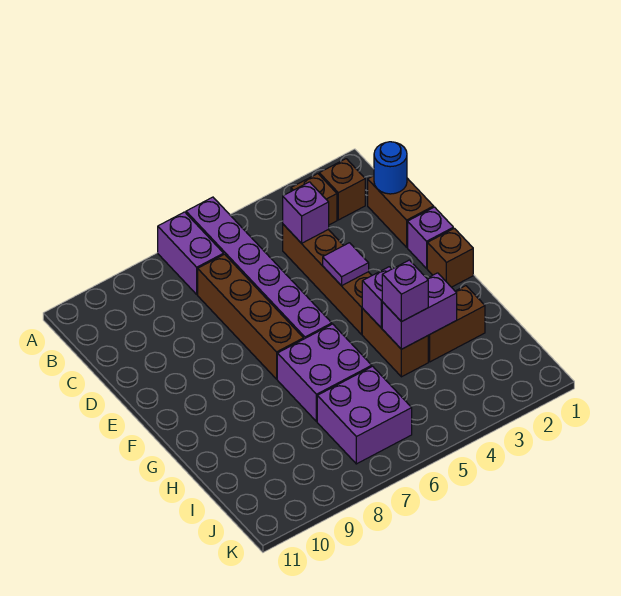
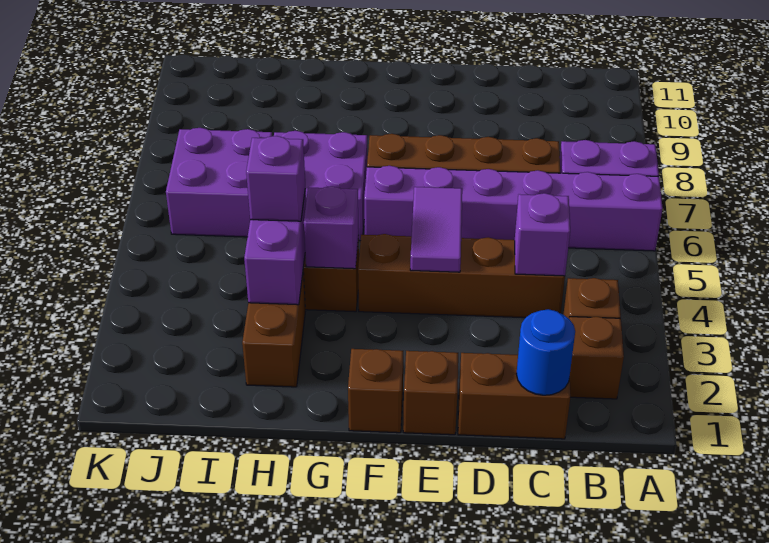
purple brick E1 level 1 -> brown brick E1 level 1
purple tile E4 level 2 -> purple tile E4:E5 level 2

